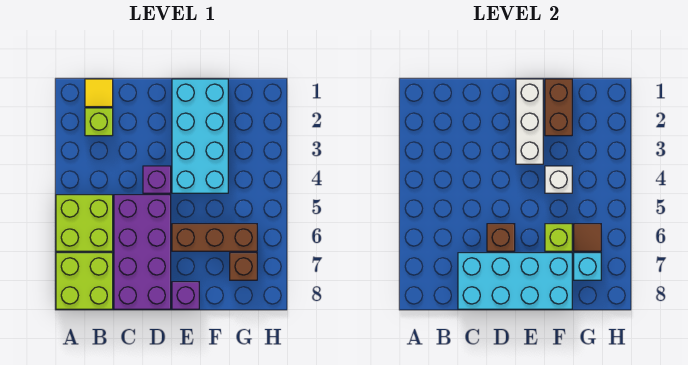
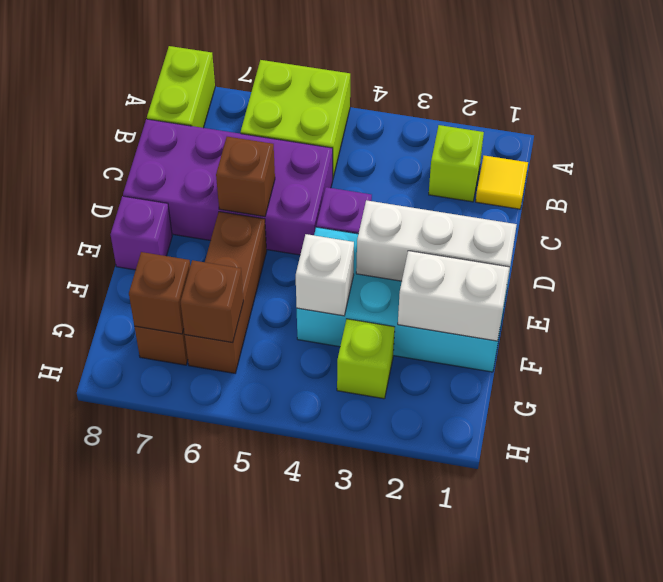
lime brick A7:B8 level 1 -> lime brick A8:B8 level 1
cyan brick C7:F8 level 2 -> none
brown brick F1:F2 level 2 -> white brick F1:F2 level 2
lime brick F6 level 2 -> lime brick G3 level 1
brown tile G6 level 2 -> brown brick G6 level 2
cyan brick G7 level 2 -> brown brick G7 level 2

